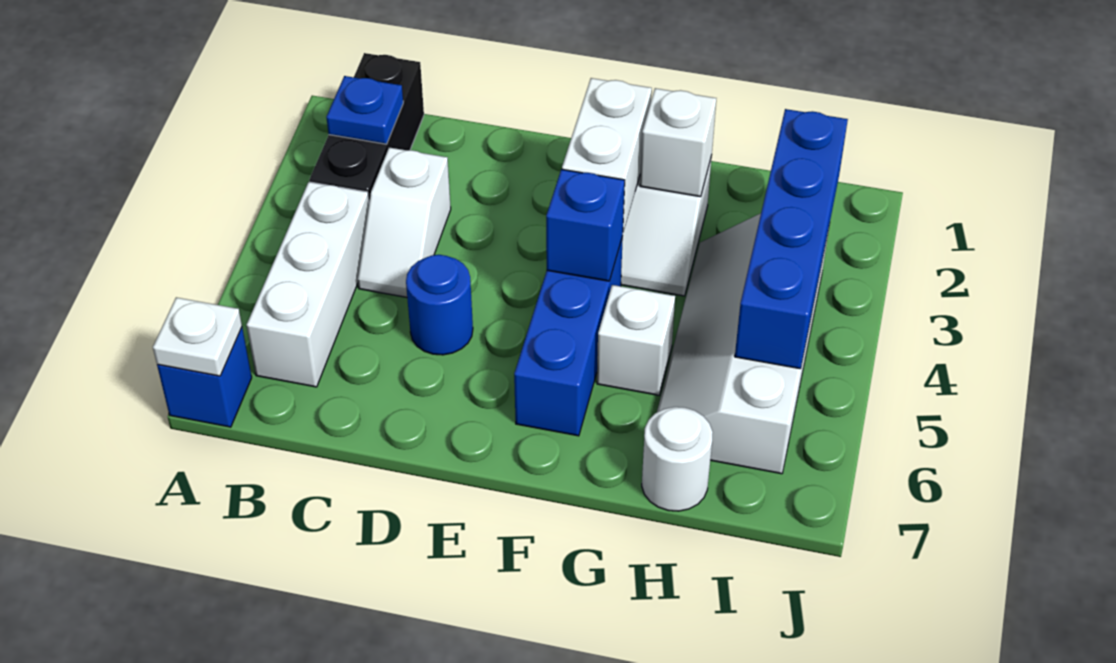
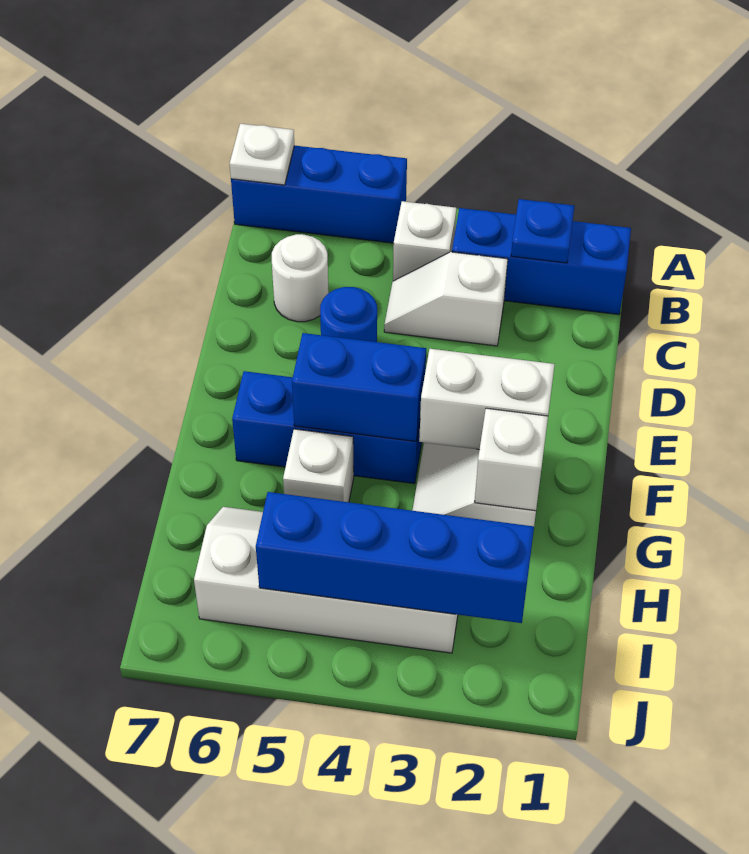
blue brick A7 level 1 -> blue brick A5:A7 level 1
black brick B1:B3 level 1 -> blue brick B1:B3 level 1
white brick B4:B6 level 1 -> white brick B4 level 1
blue brick F4 level 2 -> blue brick F4:F5 level 2
white round brick H7 level 1 -> white round brick C6 level 1

